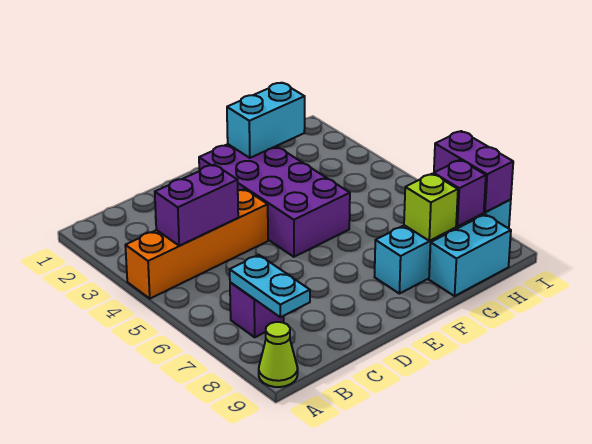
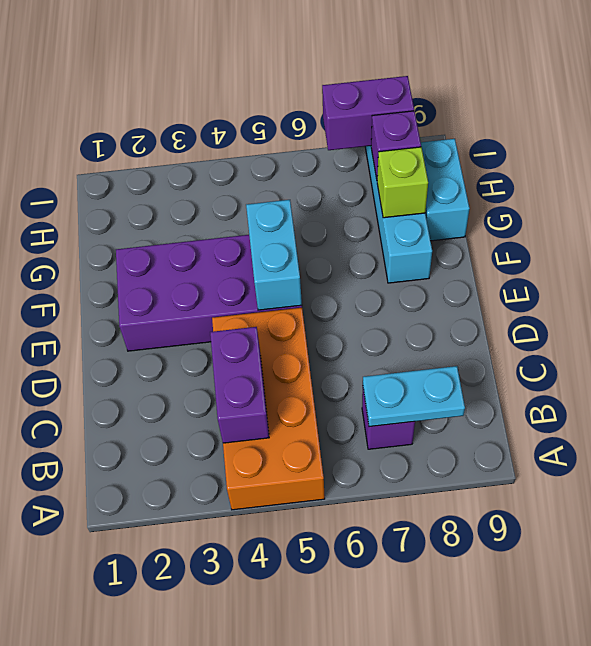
orange brick A4:D4 level 1 -> orange brick A4:D5 level 1
lime cone A9 level 1 -> none
cyan brick F2:G2 level 2 -> cyan brick E5:F5 level 2

